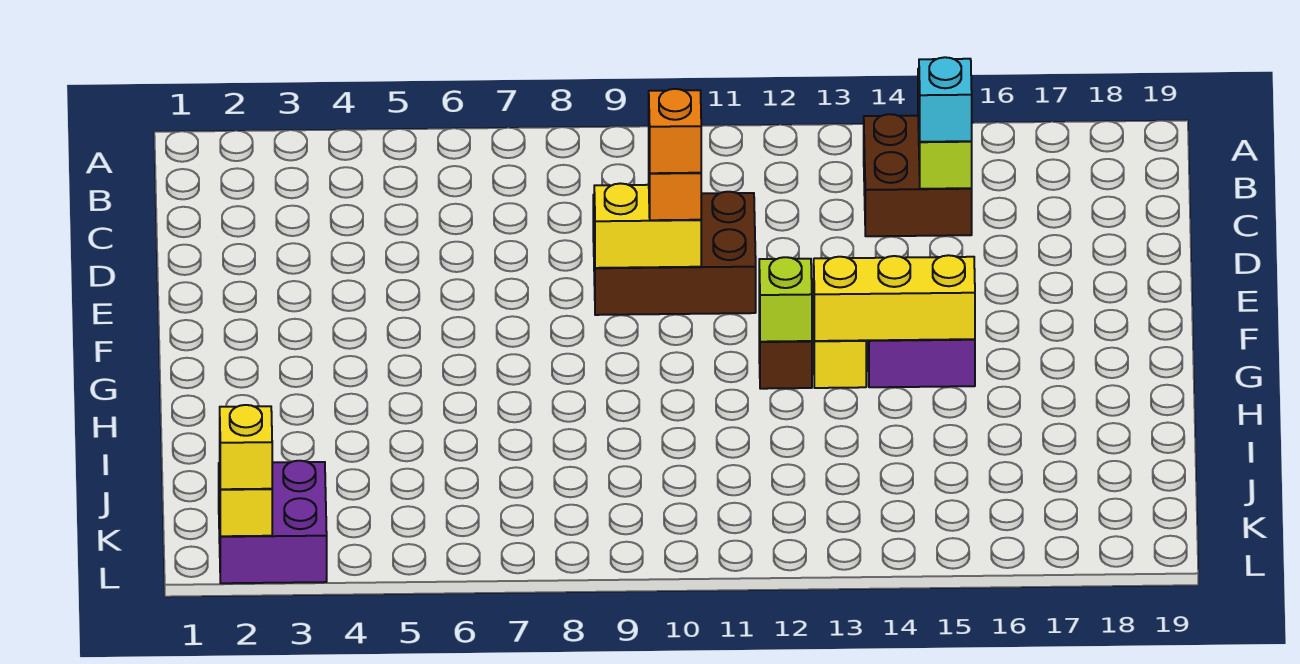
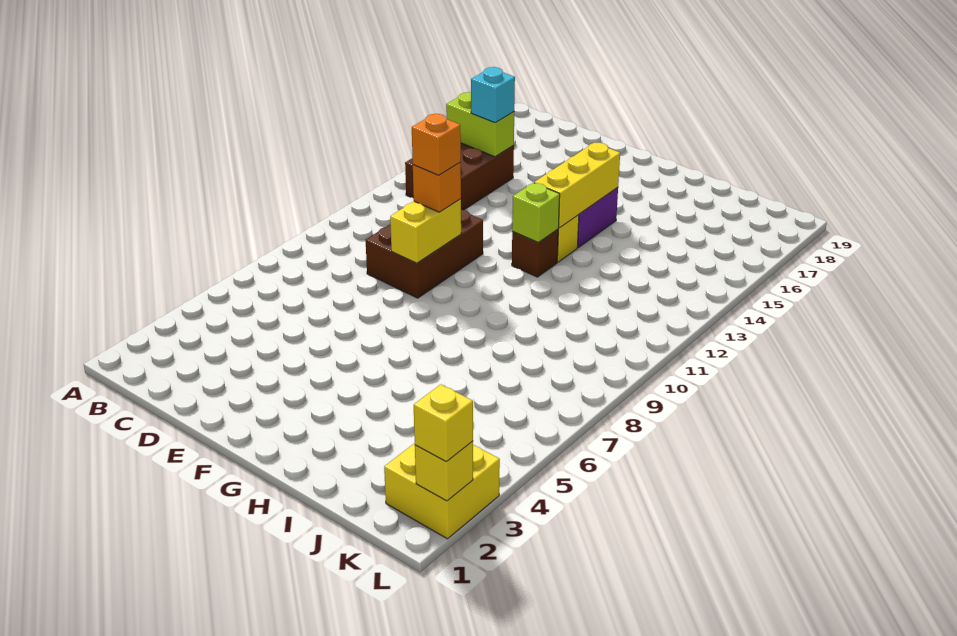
brown brick B14:C15 level 1 -> brown brick B13:C15 level 1
purple brick K2:L3 level 1 -> yellow brick K2:L3 level 1

